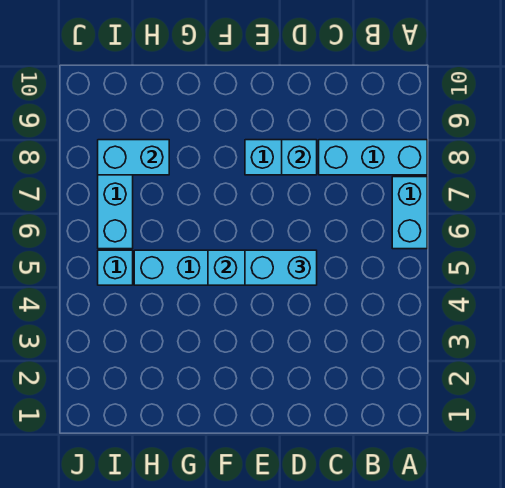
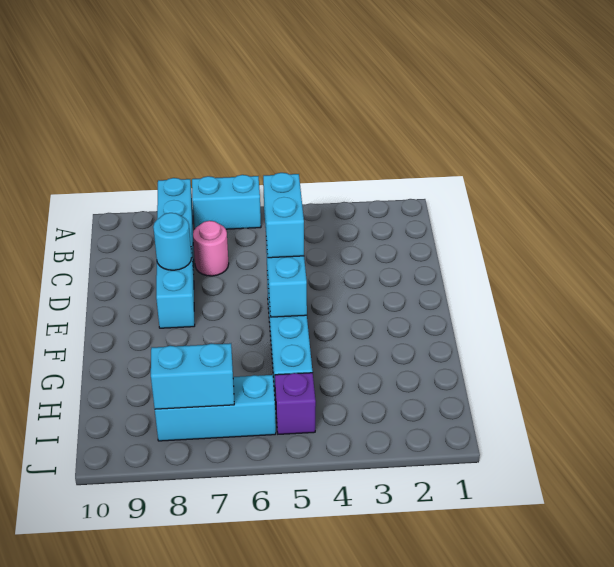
none -> pink round brick C7 level 1
cyan brick D8 level 2 -> cyan round brick D8 level 2
cyan brick H8:I8 level 2 -> cyan brick I7:I8 level 2
cyan brick I5 level 1 -> purple brick I5 level 1

